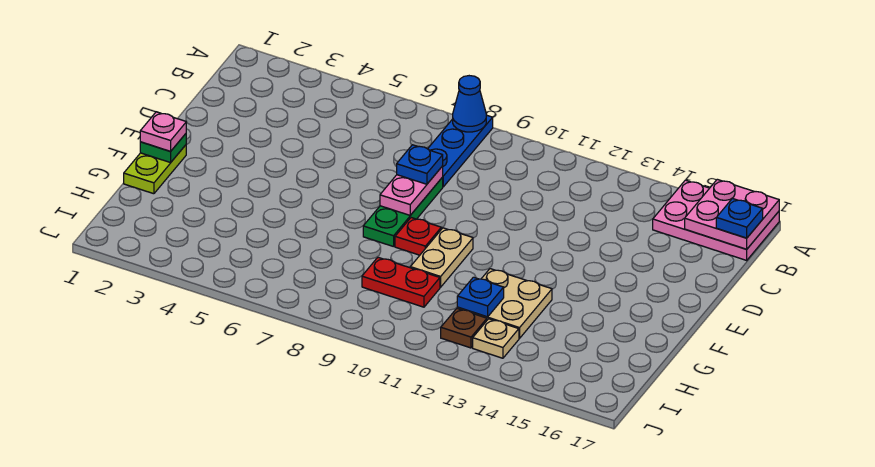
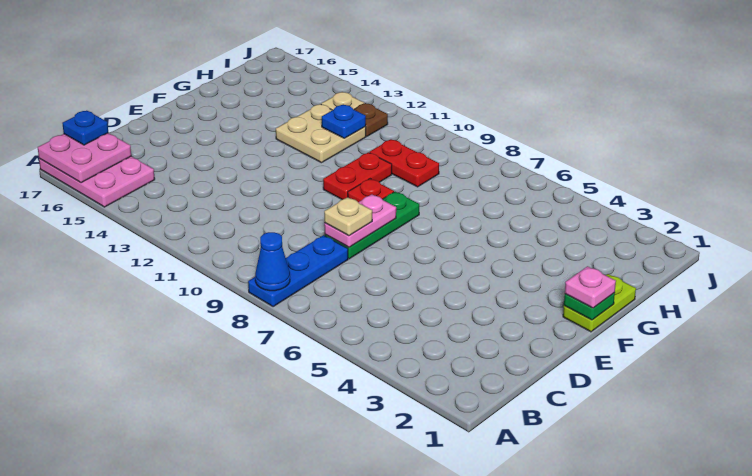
blue plate D8 level 3 -> tan plate D8 level 3
tan plate F10:G10 level 1 -> red plate F10:G10 level 1

